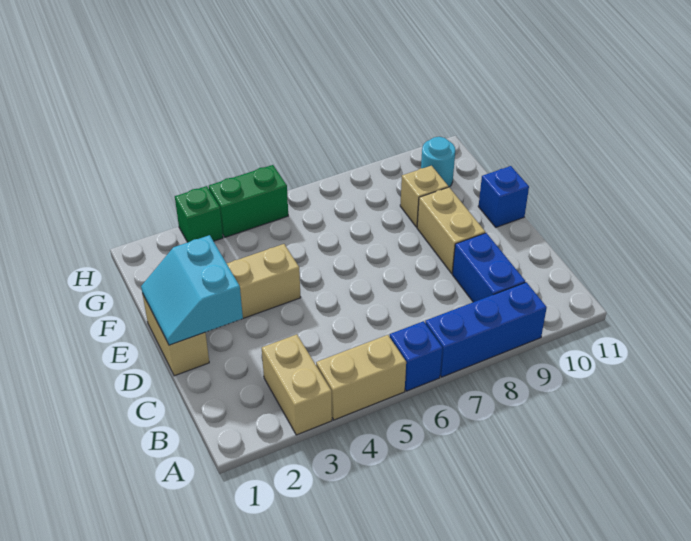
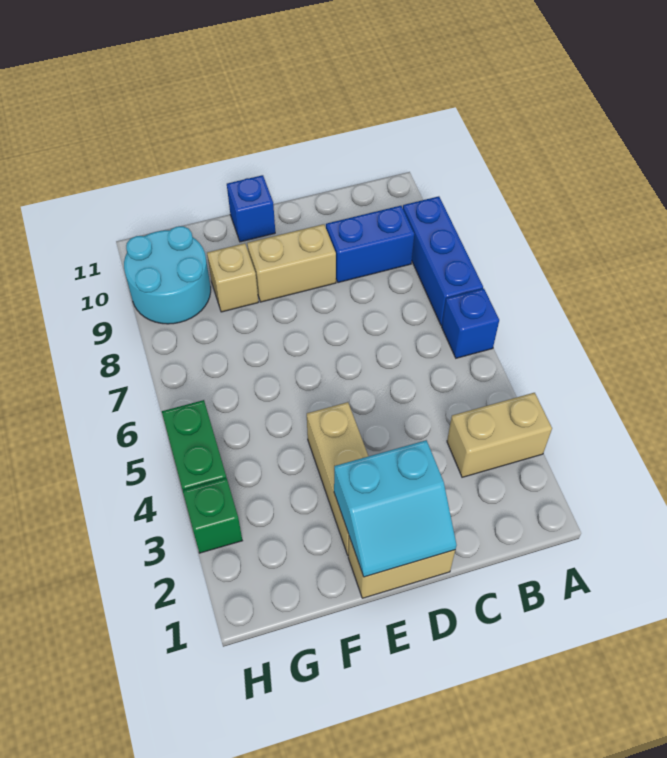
tan brick A4:A5 level 1 -> none
cyan round brick G10 level 1 -> cyan round brick G9:H10 level 1

